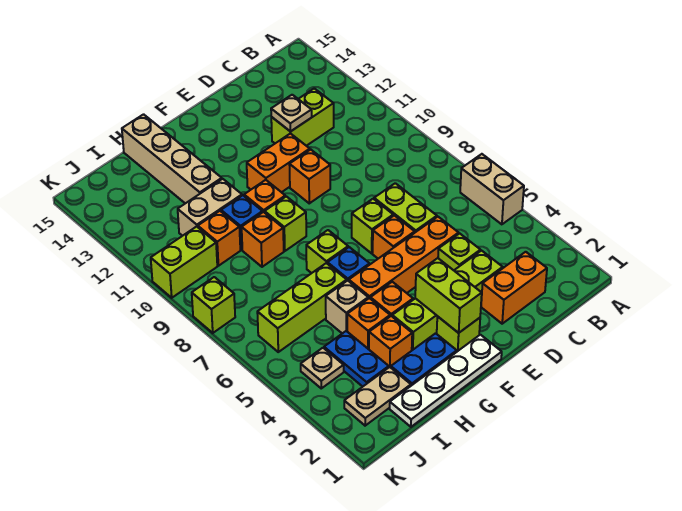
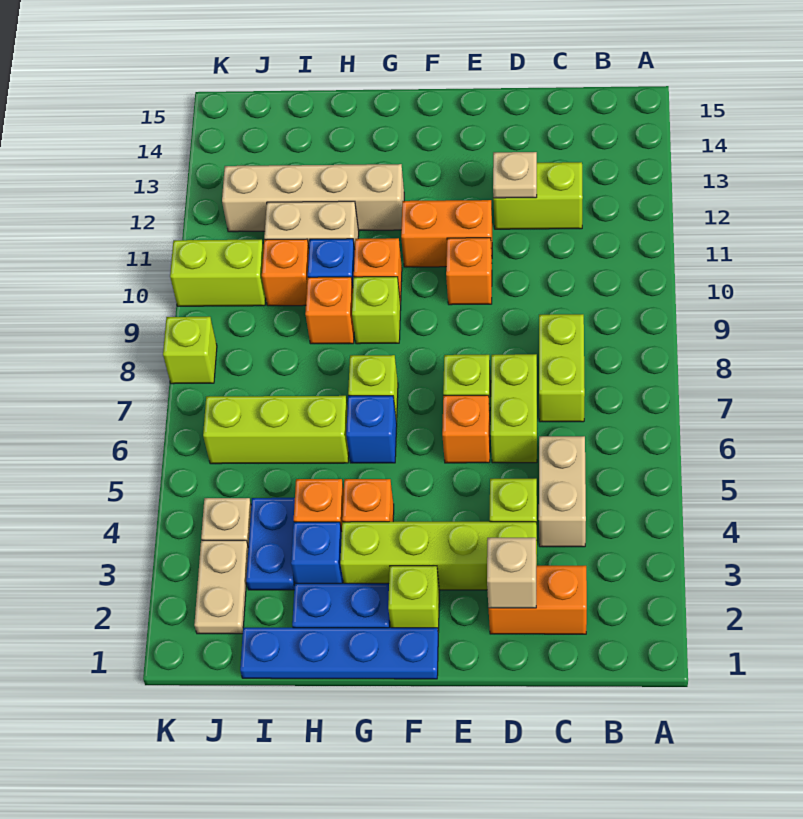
tan brick A5:A6 level 1 -> tan brick C4:C5 level 1
orange brick D5:G5 level 1 -> none
white plate F1:I1 level 1 -> blue plate F1:I1 level 1
lime brick F2:F3 level 2 -> lime brick C7:C8 level 1
orange brick H3 level 1 -> blue brick H3 level 1
tan brick H5 level 1 -> tan brick D2 level 2
tan brick H12:H15 level 1 -> tan brick G12:J12 level 1
tan plate I2:J2 level 1 -> tan plate J2:J3 level 1

